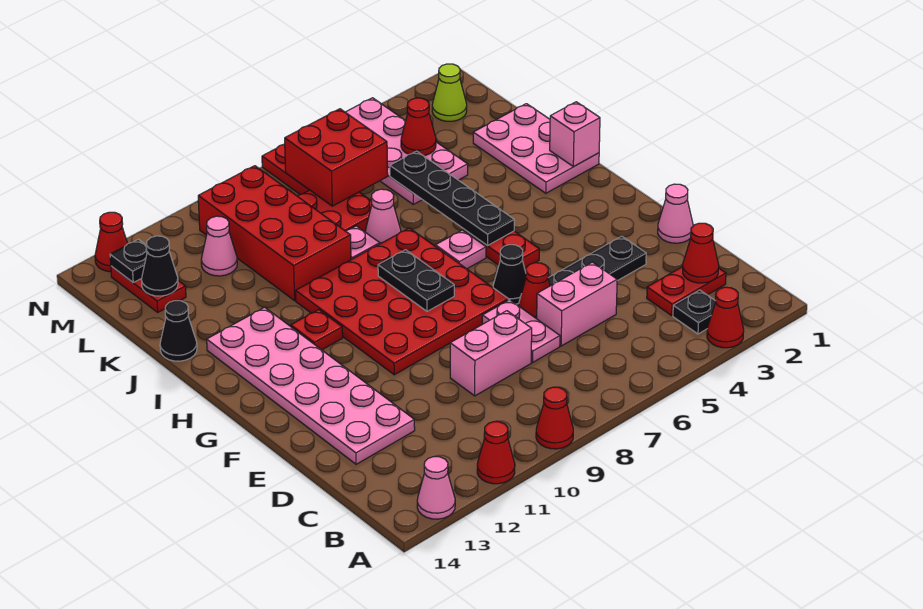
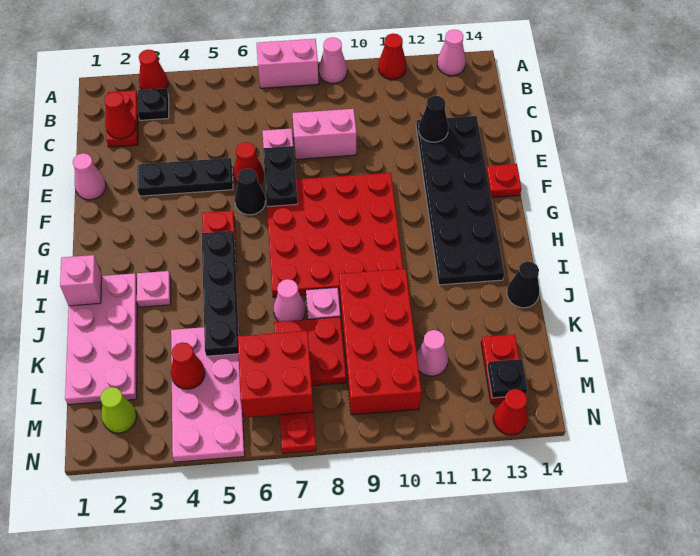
red cone A9 level 1 -> pink cone A9 level 1
red plate C2:C3 level 1 -> red plate B2:C2 level 1
pink brick D5:D6 level 1 -> pink brick A7:A8 level 1
pink plate D12:I13 level 1 -> black plate D12:I13 level 1
black plate G8:H8 level 2 -> black plate E7:F7 level 2
pink plate H6 level 1 -> pink plate I3 level 1
red plate H11 level 1 -> red plate F14 level 1
pink plate I1:K2 level 1 -> pink plate I1:L2 level 1
black cone L13 level 2 -> black cone D12 level 2

